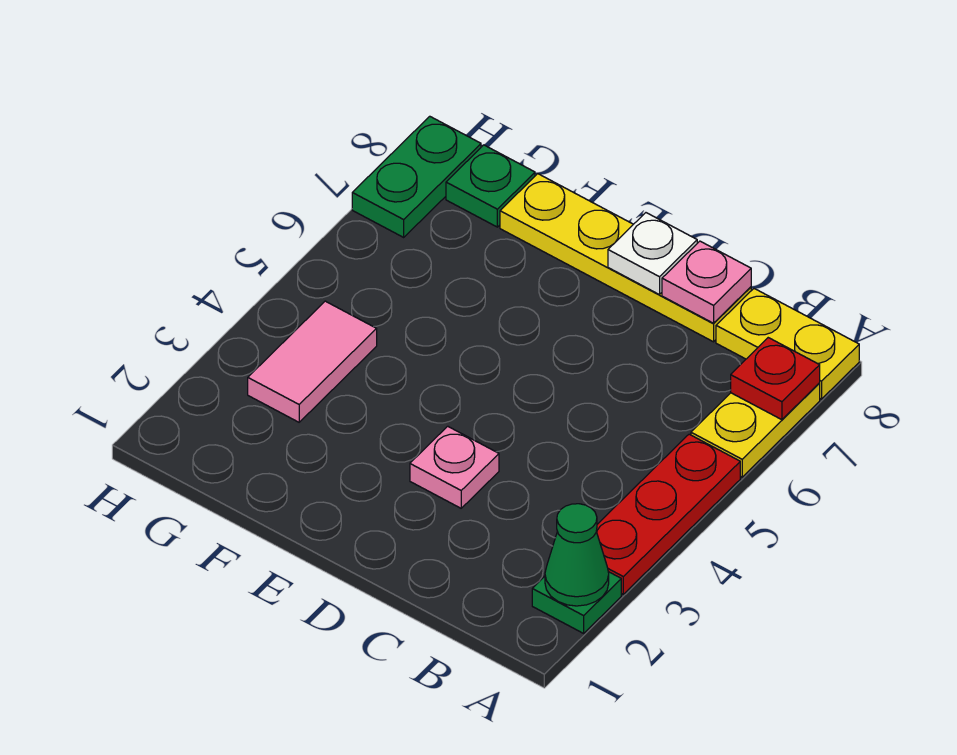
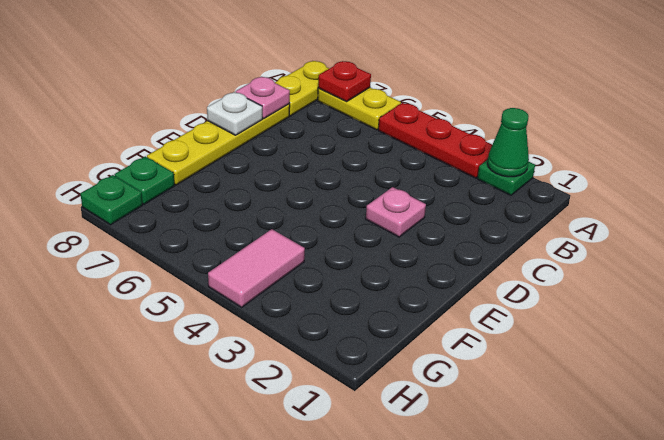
pink tile G3:G4 level 1 -> pink tile G4:H4 level 1
green plate H7:H8 level 1 -> green plate H8 level 1

